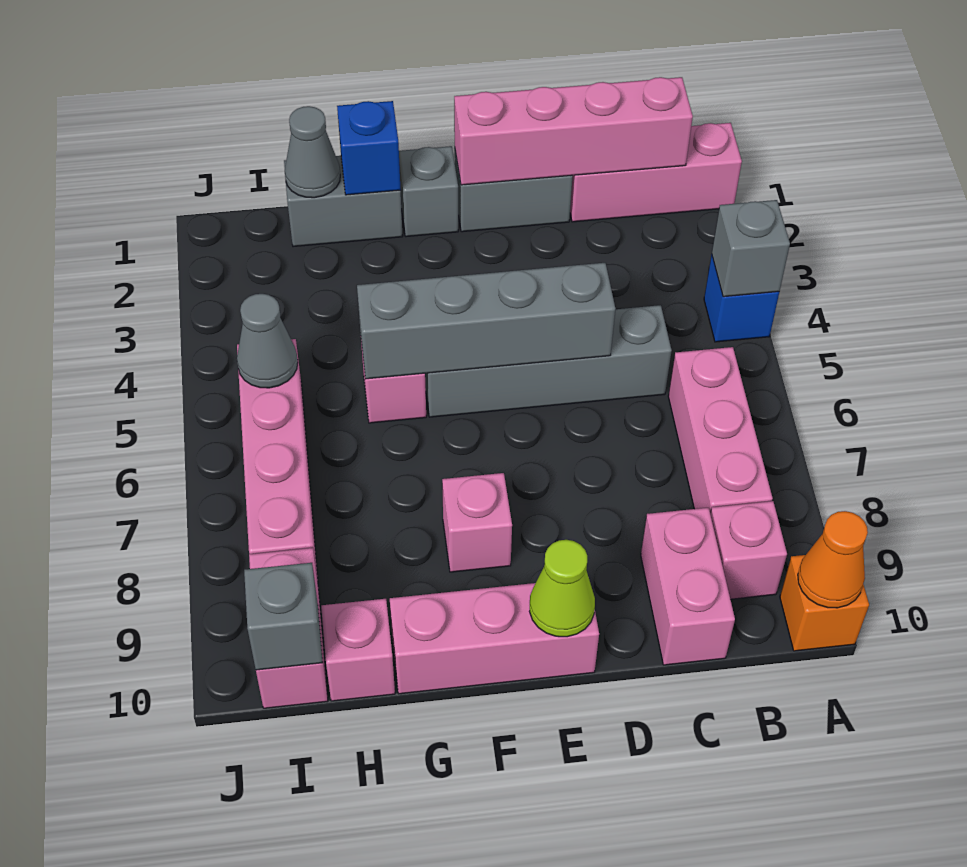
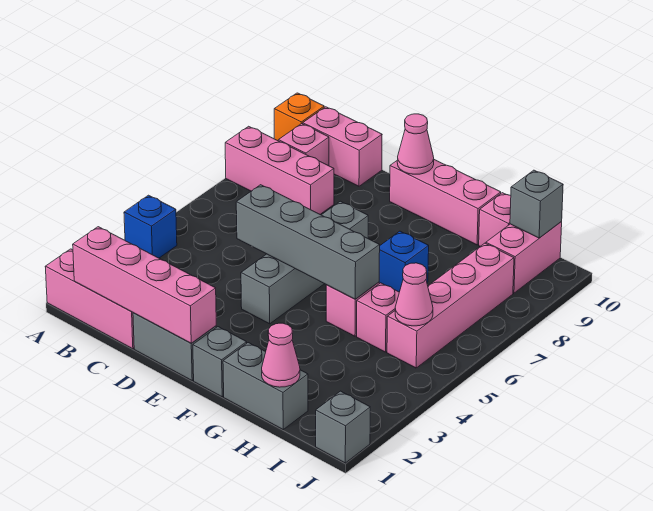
grey brick A4 level 2 -> grey brick J1 level 1
orange cone A10 level 2 -> none
pink brick B6:B8 level 1 -> pink brick A8:C8 level 1
grey brick C5:F5 level 1 -> grey brick E4:E7 level 1
pink brick C9:C10 level 1 -> pink brick B10:C10 level 1
lime cone E10 level 2 -> pink cone E10 level 2
pink brick F8 level 1 -> pink brick H5 level 1
blue brick G1 level 2 -> blue brick G7 level 1
grey cone H1 level 2 -> pink cone H1 level 2
grey cone I5 level 2 -> pink cone I5 level 2

